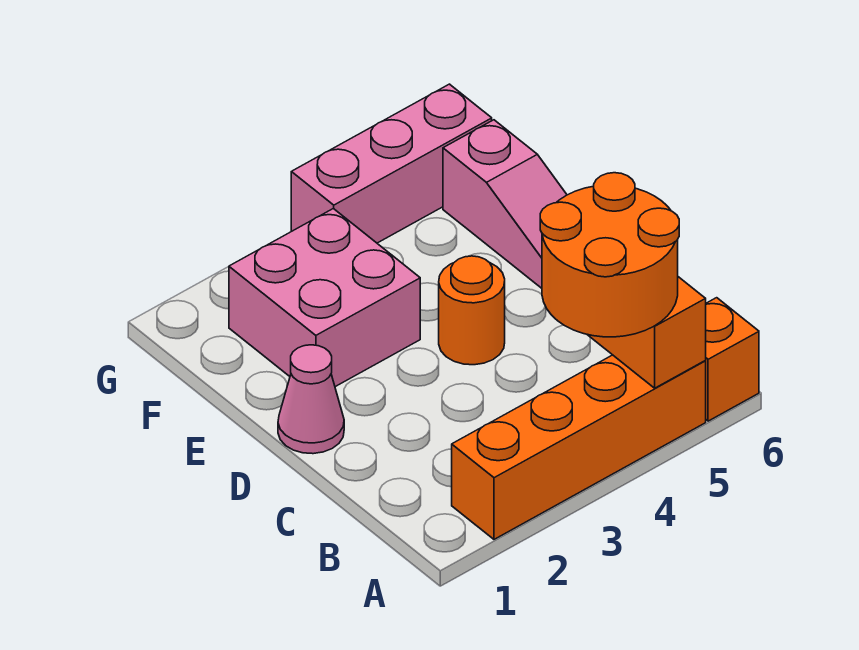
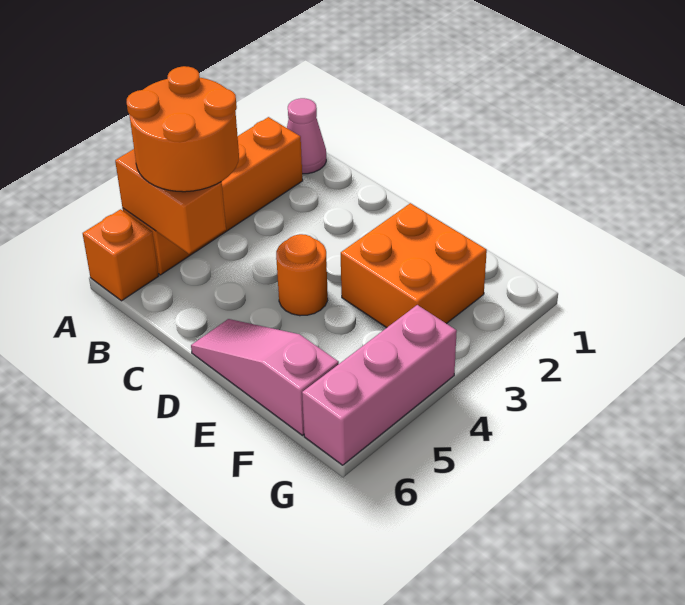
pink cone D1 level 1 -> pink cone A1 level 1
pink brick E2:F3 level 1 -> orange brick E2:F3 level 1

